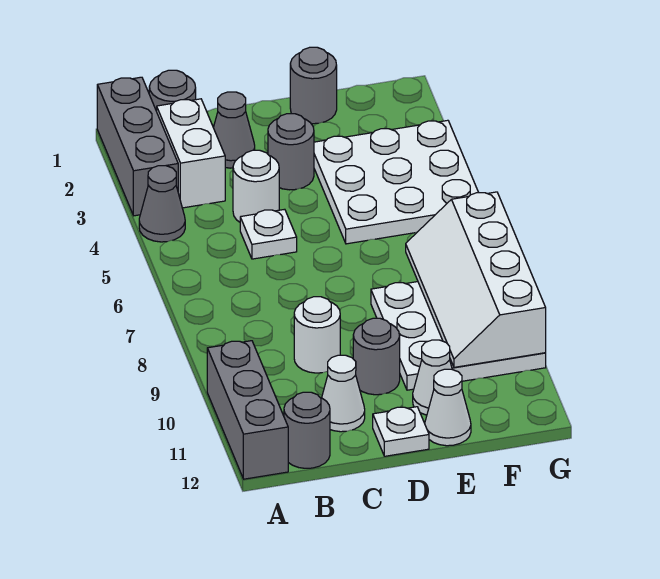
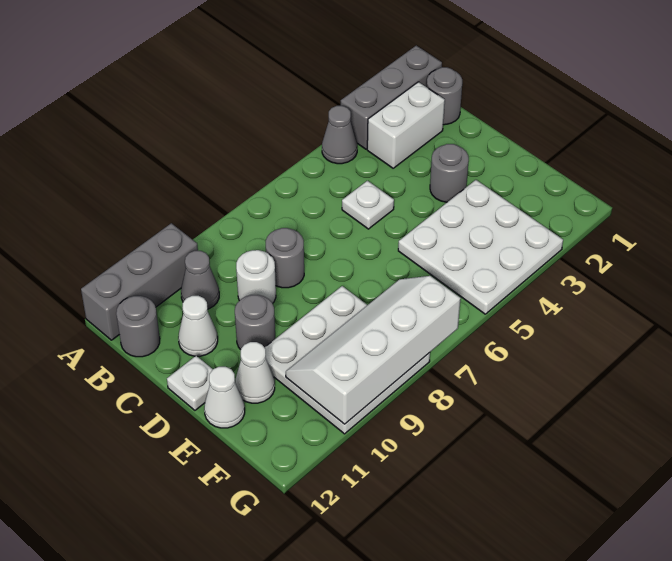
grey cone C2 level 1 -> grey cone B10 level 1
white round brick C4 level 1 -> none
grey round brick E1 level 1 -> grey round brick C8 level 1

